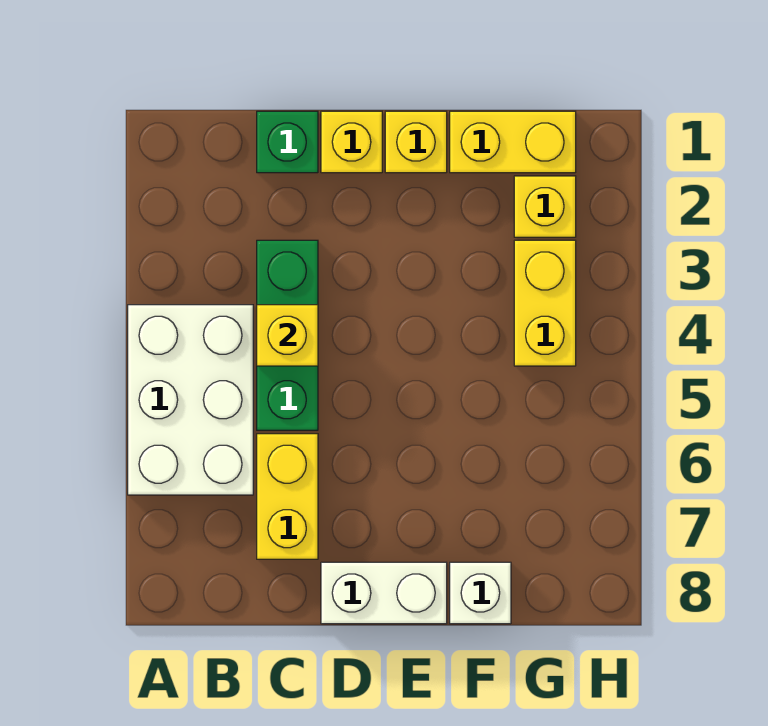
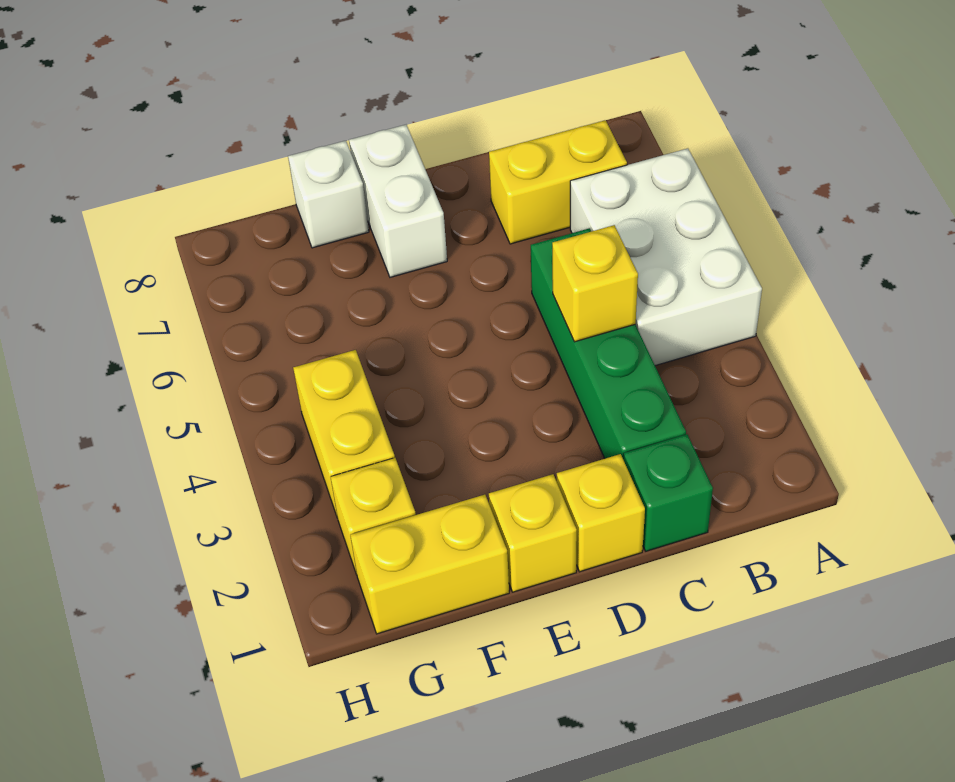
green brick C3:C5 level 1 -> green brick C2:C5 level 1
yellow brick C6:C7 level 1 -> yellow brick B7:C7 level 1
white brick D8:E8 level 1 -> white brick E7:E8 level 1

